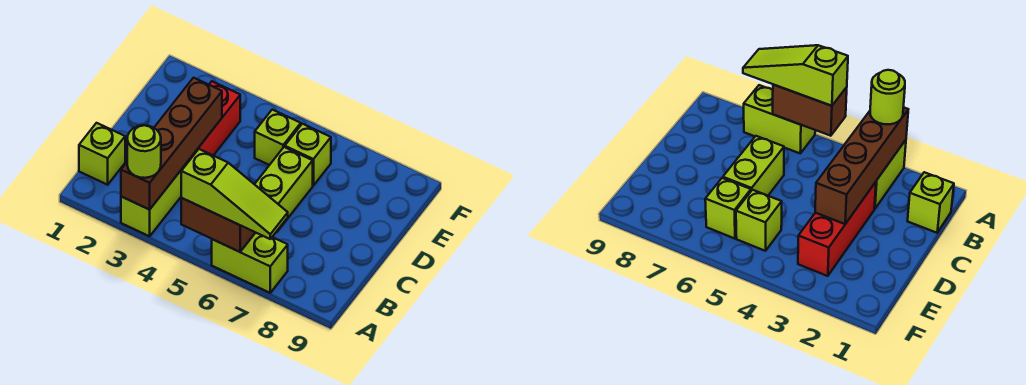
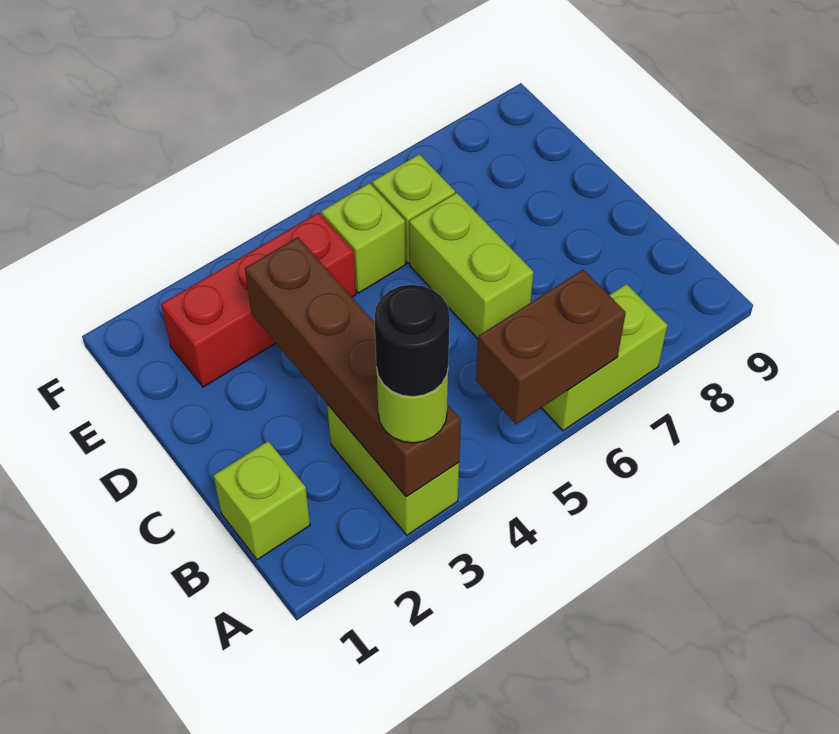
none -> black round brick A3 level 4
lime slope A5:A7 level 3 top 5 -> none
red brick C3:E3 level 1 -> red brick E2:E4 level 1

